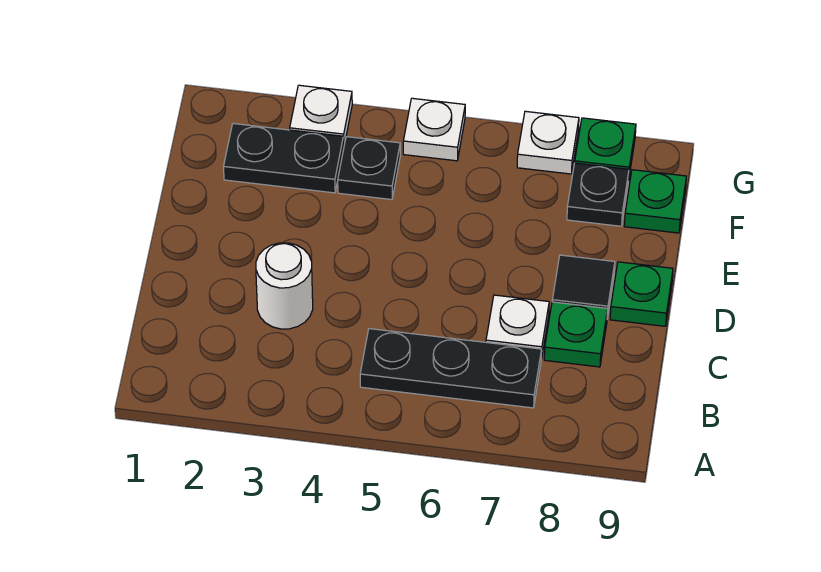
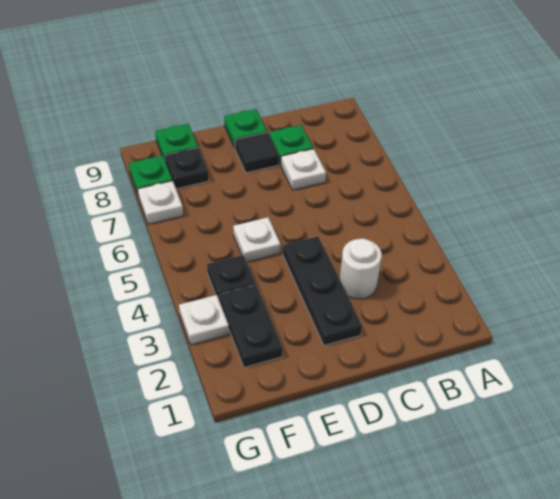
black plate B5:B7 level 1 -> black plate D2:D4 level 1
white plate G5 level 1 -> white plate E5 level 1

